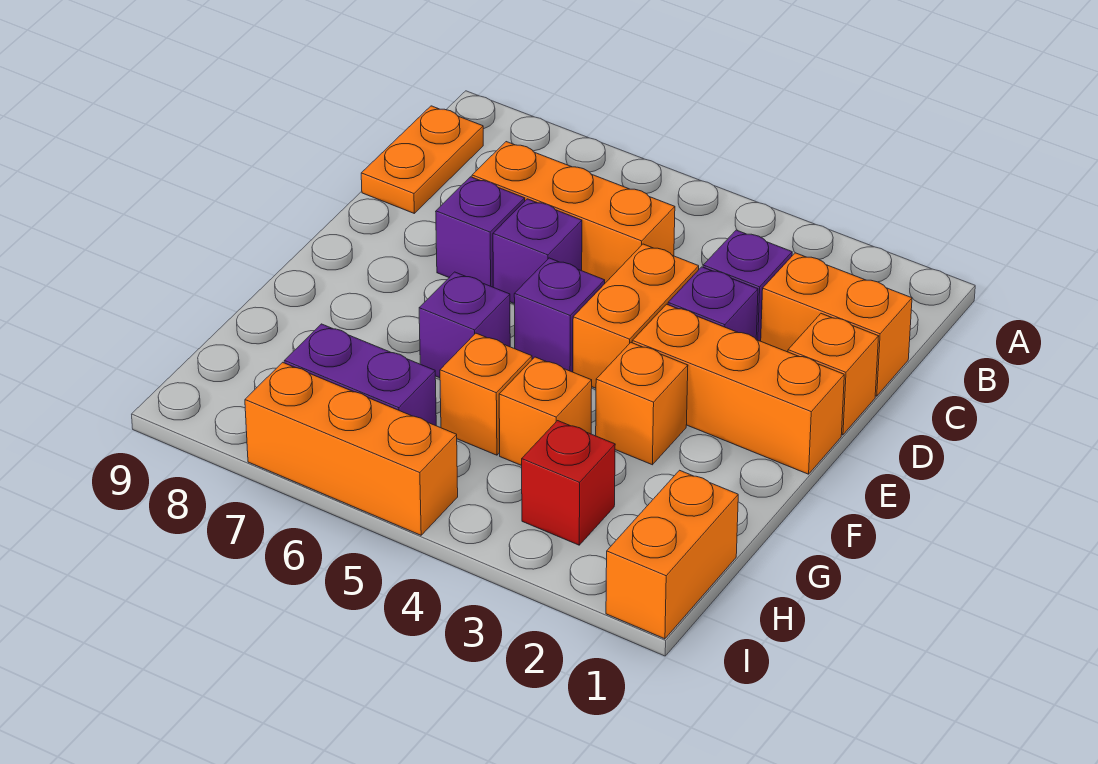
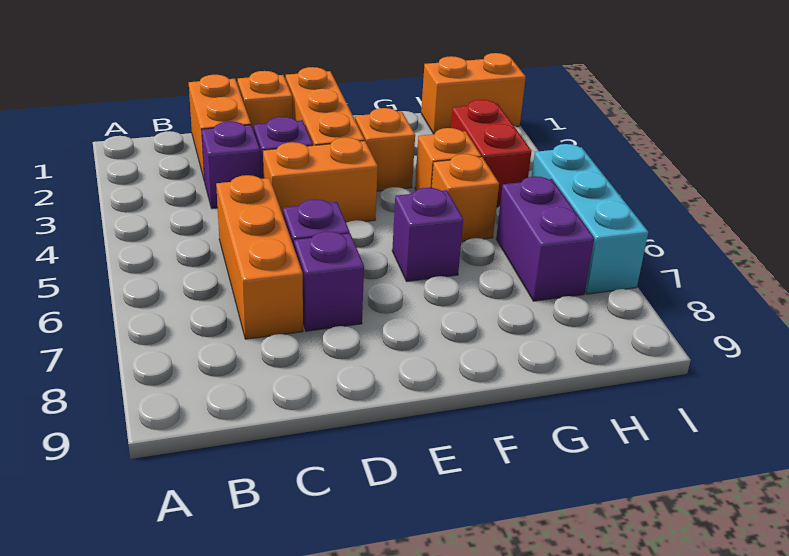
orange plate B9:C9 level 1 -> none
purple brick E5 level 1 -> none
red brick H3 level 1 -> red brick H3:H4 level 1
orange brick I5:I7 level 1 -> cyan brick I5:I7 level 1

